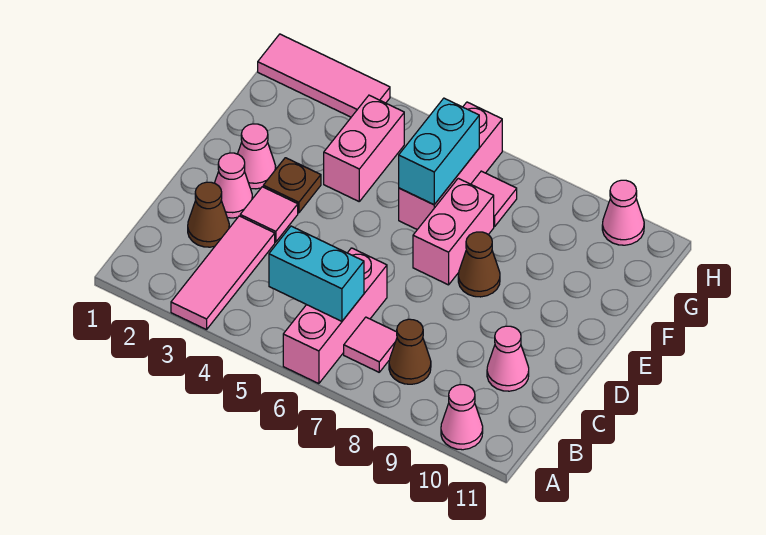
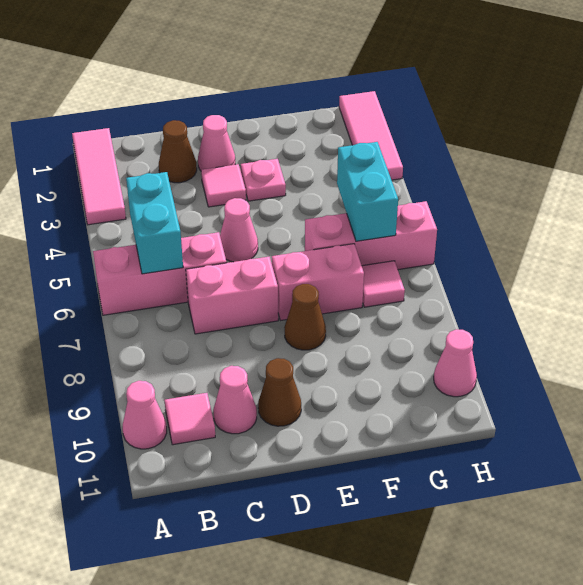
pink tile A3:C3 level 1 -> pink tile A1:A3 level 1
pink tile B7 level 1 -> pink tile B10 level 1
brown cone B8 level 1 -> brown cone D10 level 1
pink cone E2 level 1 -> pink cone D5 level 1
brown plate E3 level 1 -> pink plate E3 level 1
pink brick F4:G4 level 1 -> pink brick C7:D7 level 1
cyan brick F6:G6 level 2 -> cyan brick G5:G6 level 2

